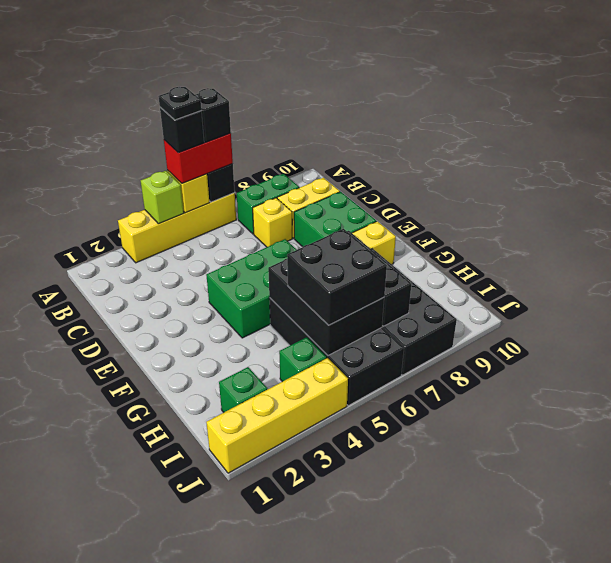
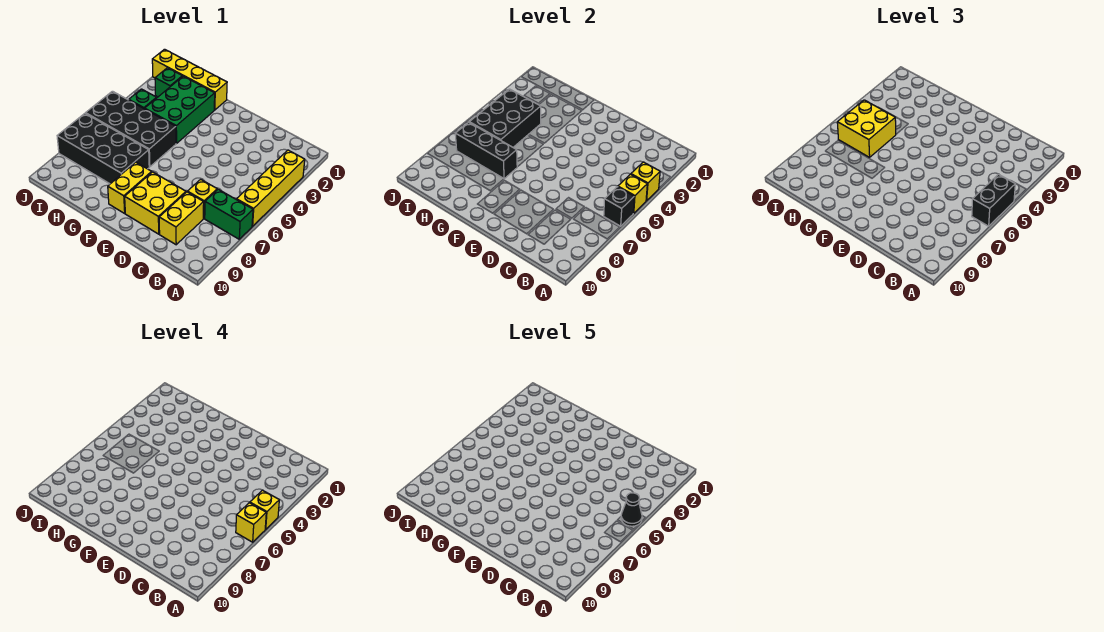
lime brick A4 level 2 -> yellow brick A4 level 2
red brick A5:A6 level 3 -> black brick A5:A6 level 3
black brick A5 level 4 -> yellow brick A5 level 4
black plate A5 level 5 -> black cone A5 level 5
black brick A6 level 4 -> yellow brick A6 level 4
green brick B7:B8 level 1 -> green brick A7:B7 level 1
green brick D8:E9 level 1 -> yellow brick D8:E9 level 1
green brick E4:F6 level 1 -> green brick G2:H4 level 1
black brick G5:I6 level 2 -> black brick H4:I6 level 2
black brick H5:I6 level 3 -> yellow brick H5:I6 level 3
yellow brick J1:J4 level 1 -> yellow brick G1:J1 level 1

